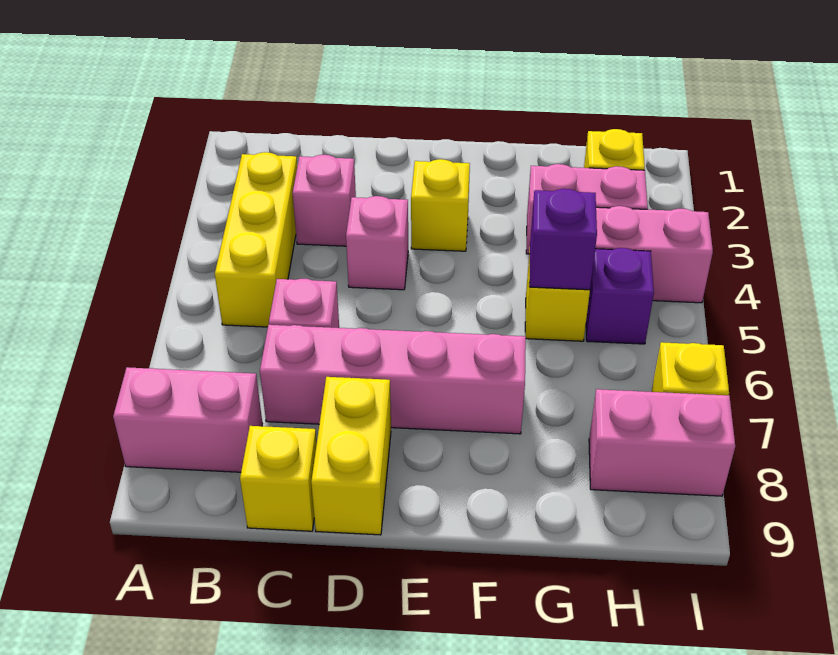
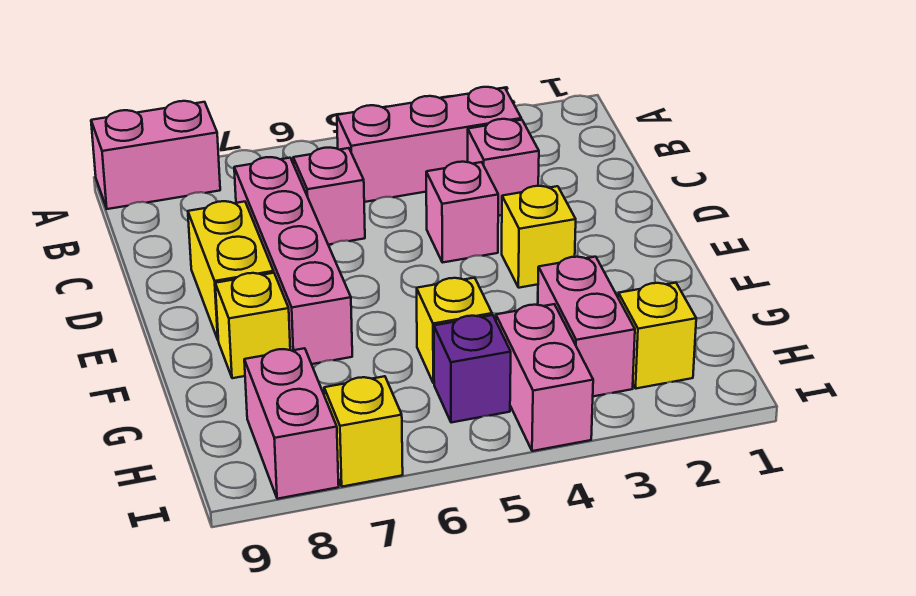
pink brick A8:B8 level 1 -> pink brick A8:A9 level 1
yellow brick B3:B5 level 1 -> pink brick B3:B5 level 1
yellow brick C9 level 1 -> yellow brick F8 level 1
yellow brick D8:D9 level 1 -> yellow brick D8:E8 level 1
purple brick G5 level 2 -> none

